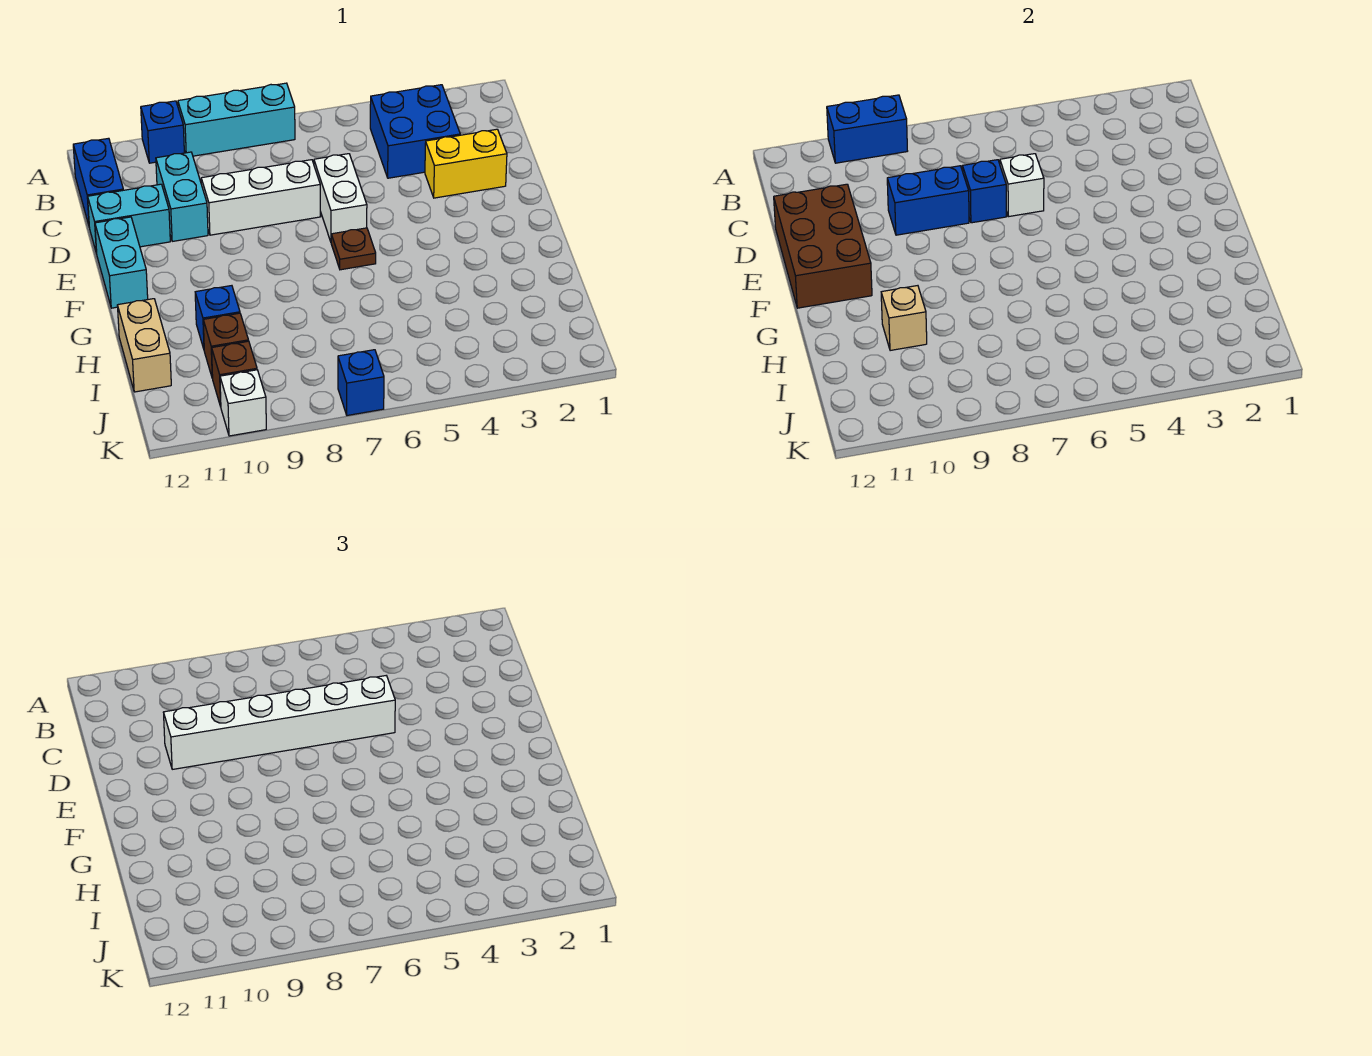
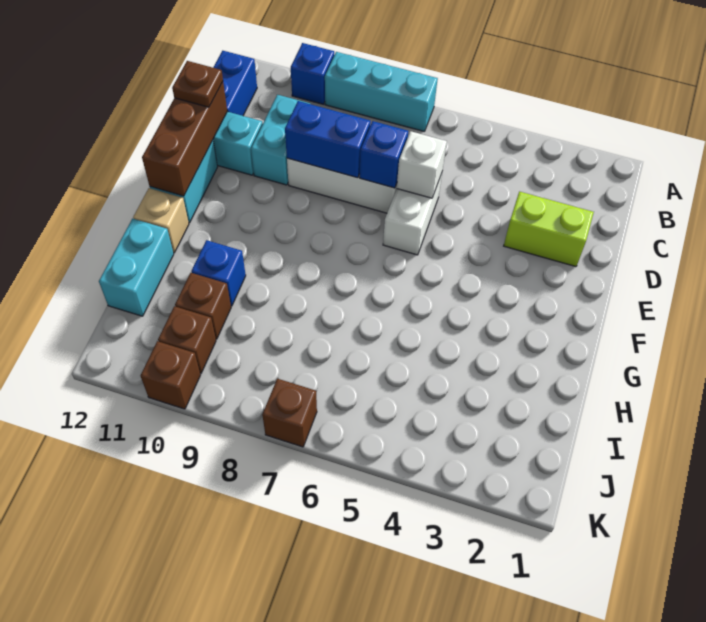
blue brick A9:A10 level 2 -> none
blue brick B3:C4 level 1 -> none
yellow brick D2:D3 level 1 -> lime brick D2:D3 level 1
white brick D5:D10 level 3 -> none
brown brick D11:F12 level 2 -> brown brick D12:F12 level 2
brown plate F6 level 1 -> brown plate D12 level 3
tan brick H10 level 2 -> tan brick G12 level 1
tan brick H12:I12 level 1 -> cyan brick H12:I12 level 1
blue brick K7 level 1 -> brown brick K7 level 1
white brick K10 level 1 -> brown brick K10 level 1

